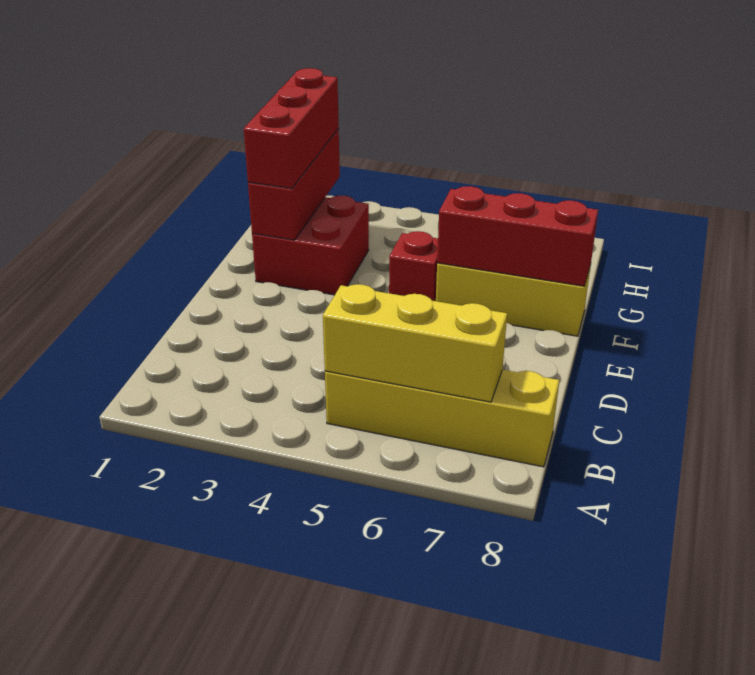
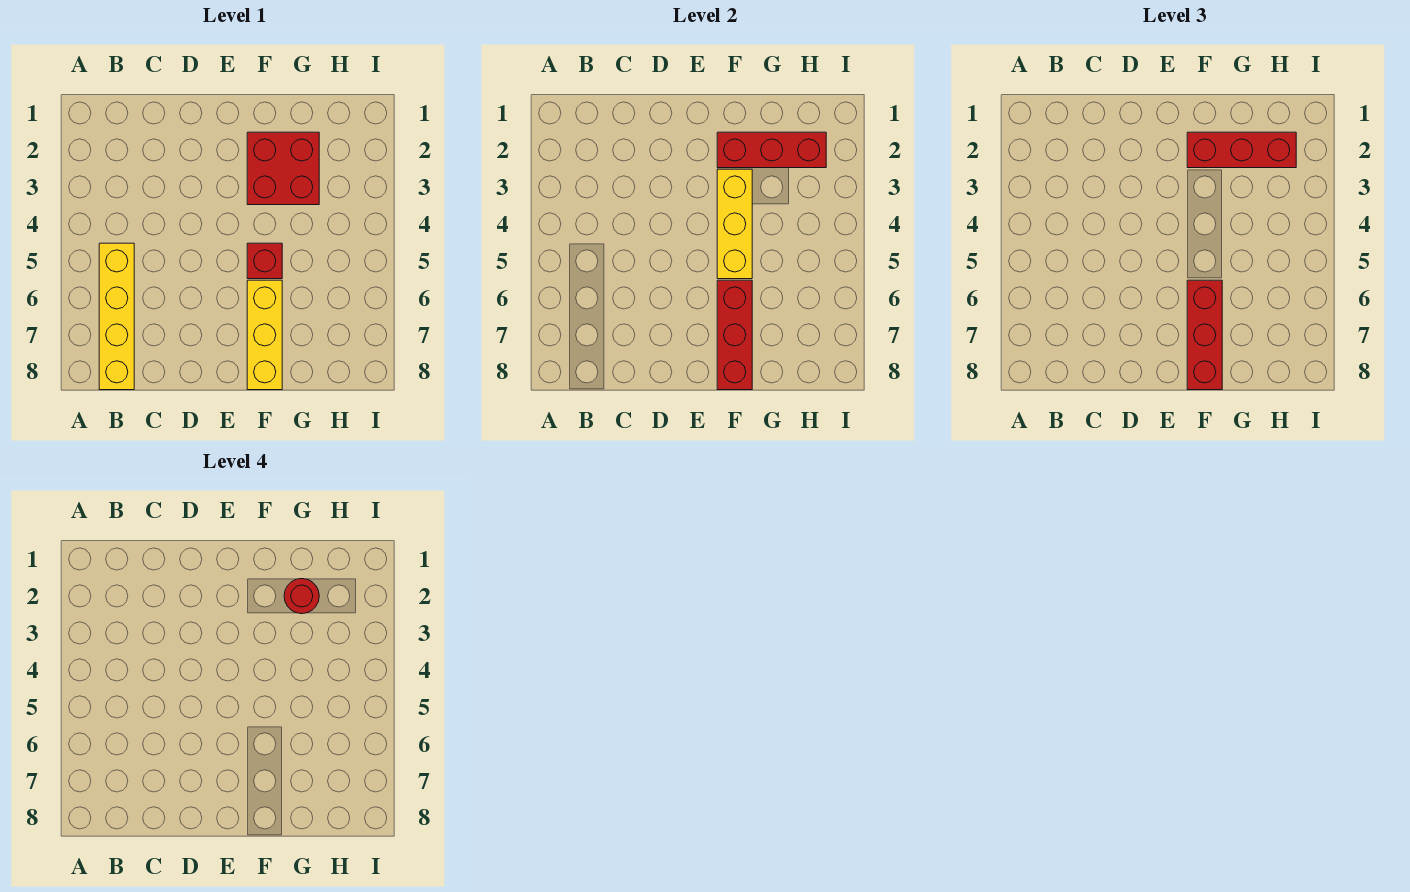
yellow brick B5:B7 level 2 -> yellow brick F3:F5 level 2
none -> red brick F6:F8 level 3
none -> red round brick G2 level 4

